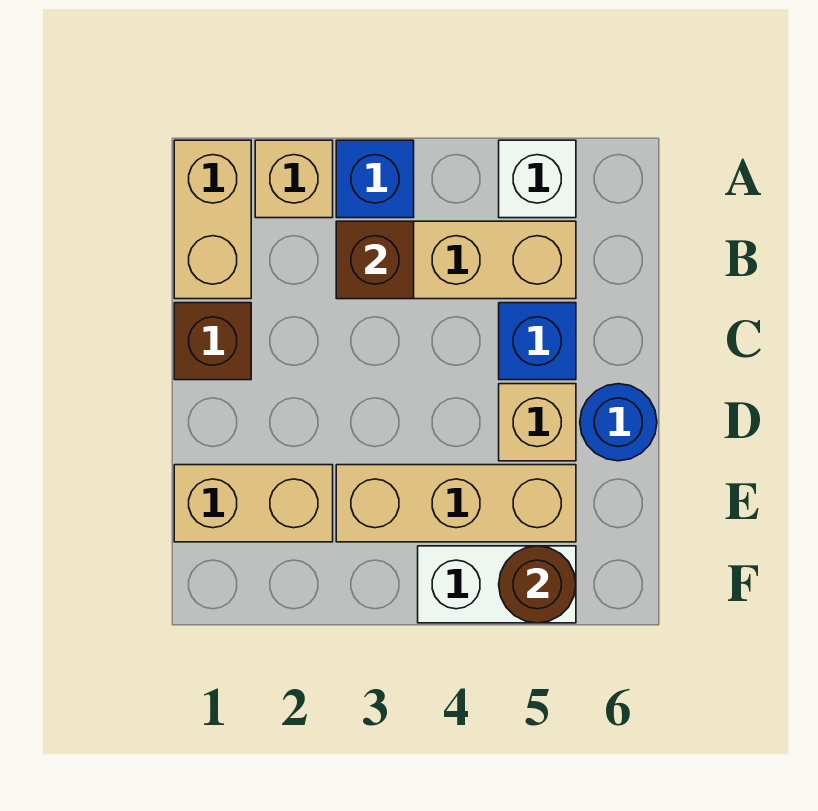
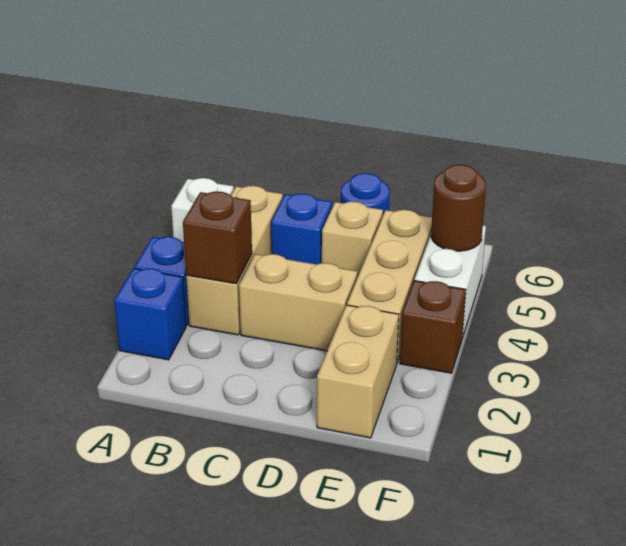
tan brick A1:B1 level 1 -> tan brick C3:D3 level 1
tan brick A2 level 1 -> blue brick A2 level 1
brown brick C1 level 1 -> brown brick F3 level 1

